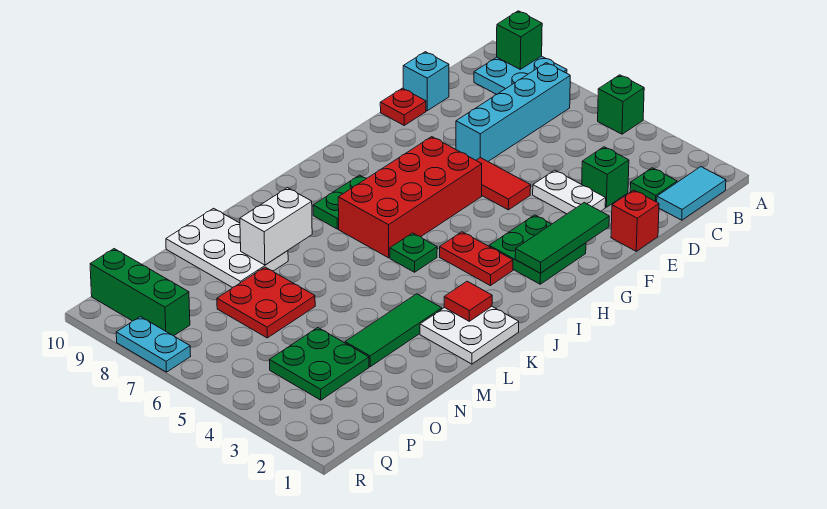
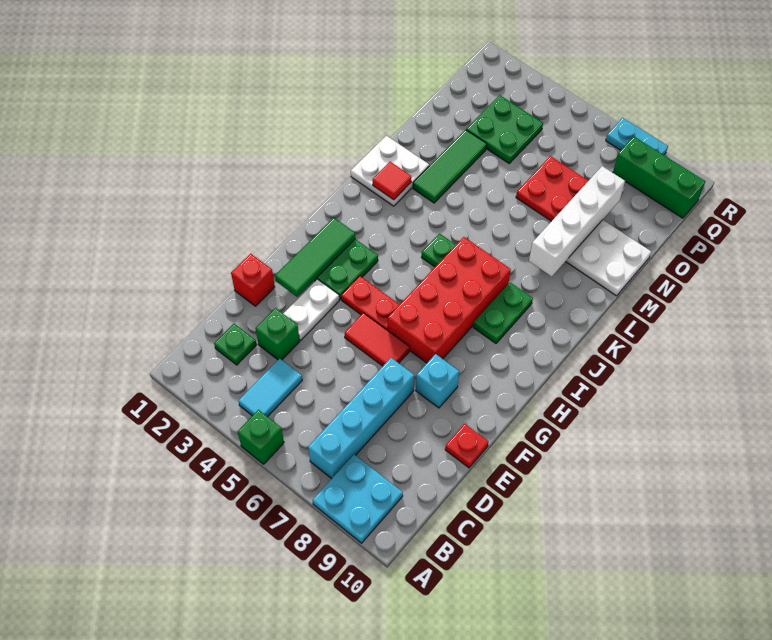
green brick A9 level 2 -> none
cyan tile B1:C1 level 1 -> cyan tile B4:C4 level 1
cyan brick D10 level 1 -> cyan brick F8 level 1
white plate E3:E4 level 1 -> white plate E3:F3 level 1
red plate I3:I4 level 1 -> red plate G4:G5 level 1
white brick L8:M8 level 2 -> white brick L8:O8 level 2

